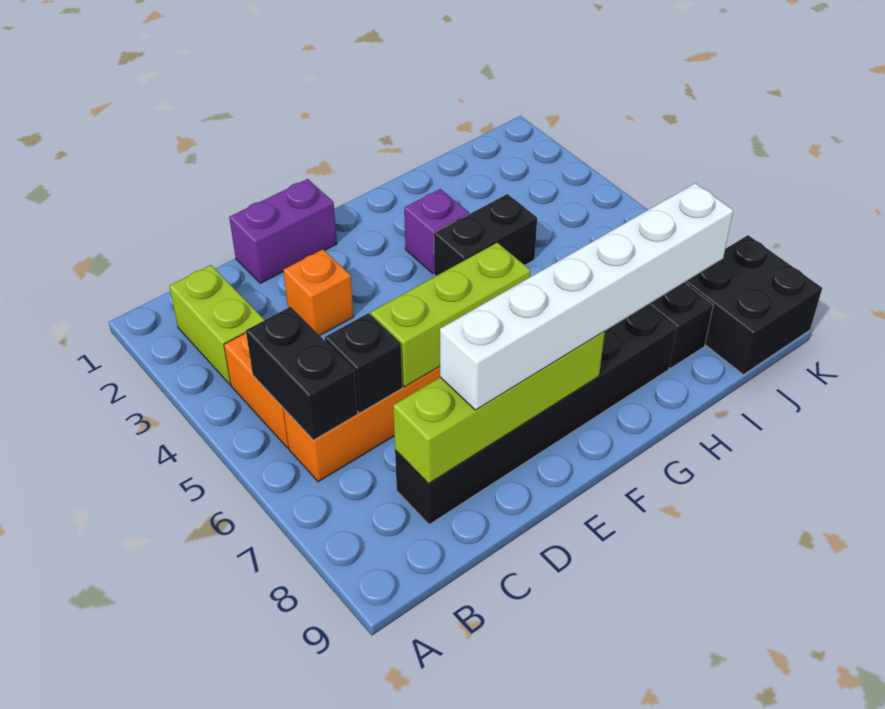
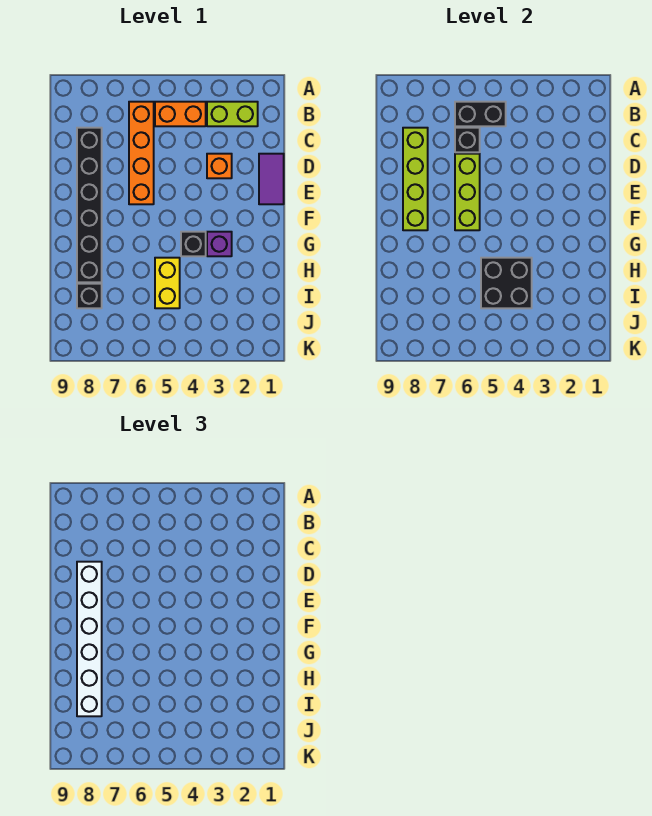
purple brick D1:E1 level 1 -> purple tile D1:E1 level 1
black brick G4:H4 level 1 -> black brick G4 level 1
none -> yellow brick H5:I5 level 1
black brick J8:K9 level 1 -> black brick H4:I5 level 2

